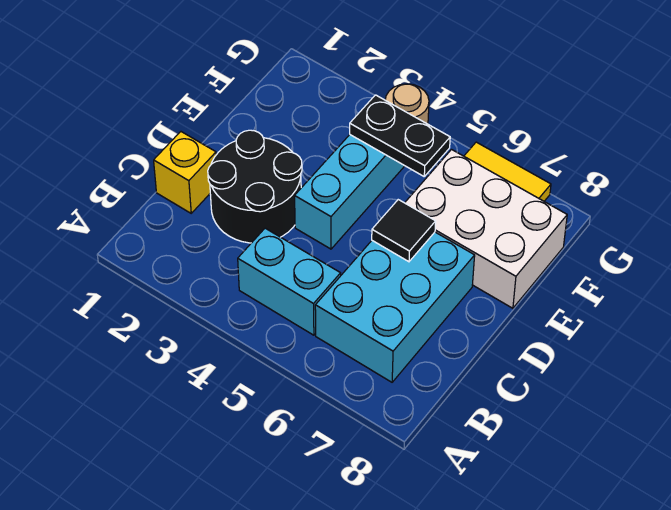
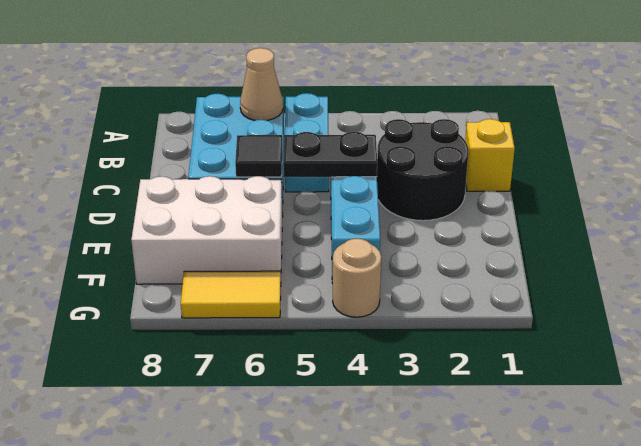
cyan brick B4:B5 level 1 -> cyan brick B5:C5 level 1
none -> tan cone B6 level 2
black plate F4:F5 level 2 -> black plate D4:D5 level 2

